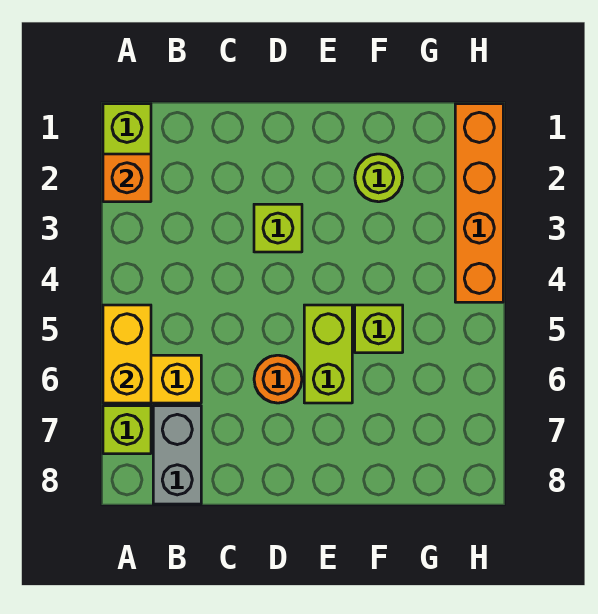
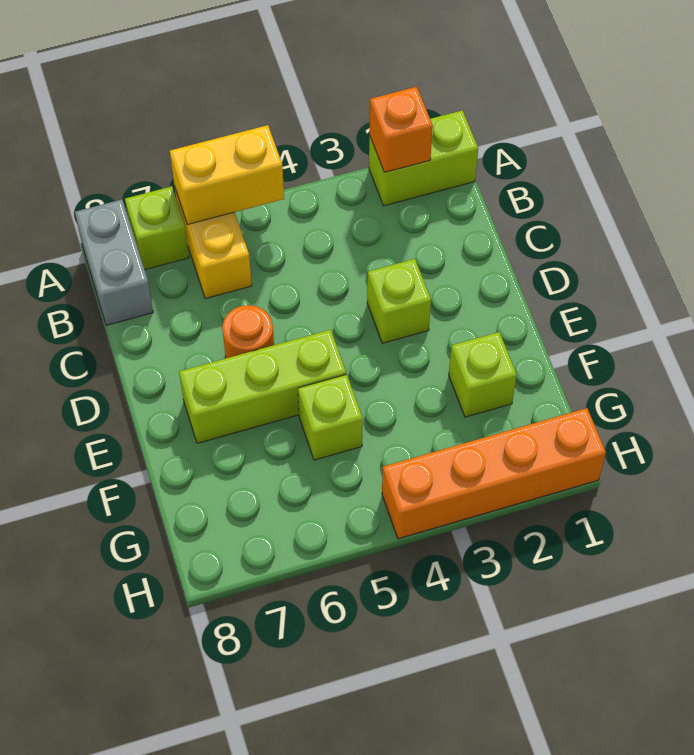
grey brick B7:B8 level 1 -> grey brick A8:B8 level 1
lime brick E5:E6 level 1 -> lime brick E5:E7 level 1
lime round brick F2 level 1 -> lime brick F2 level 1

